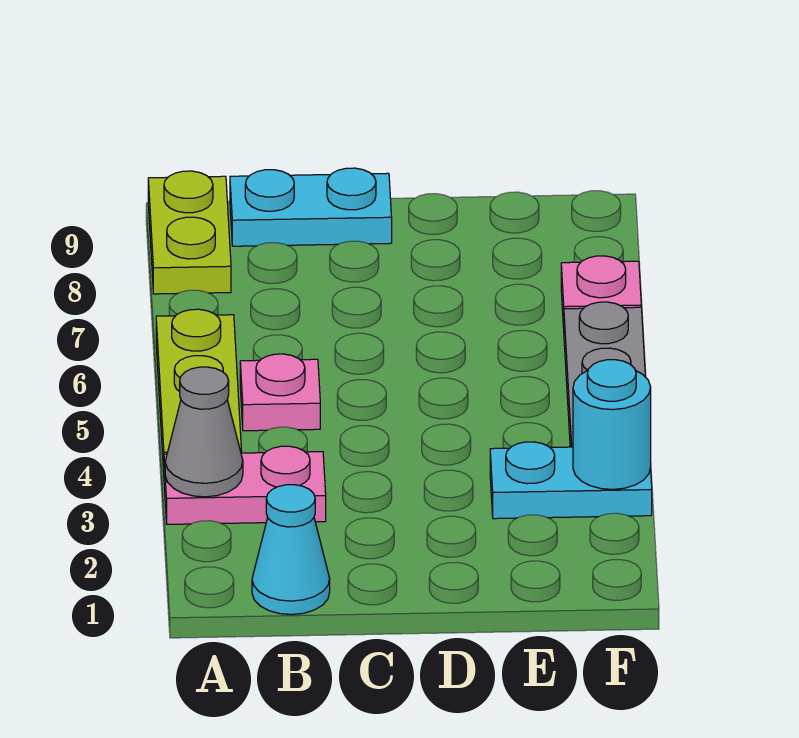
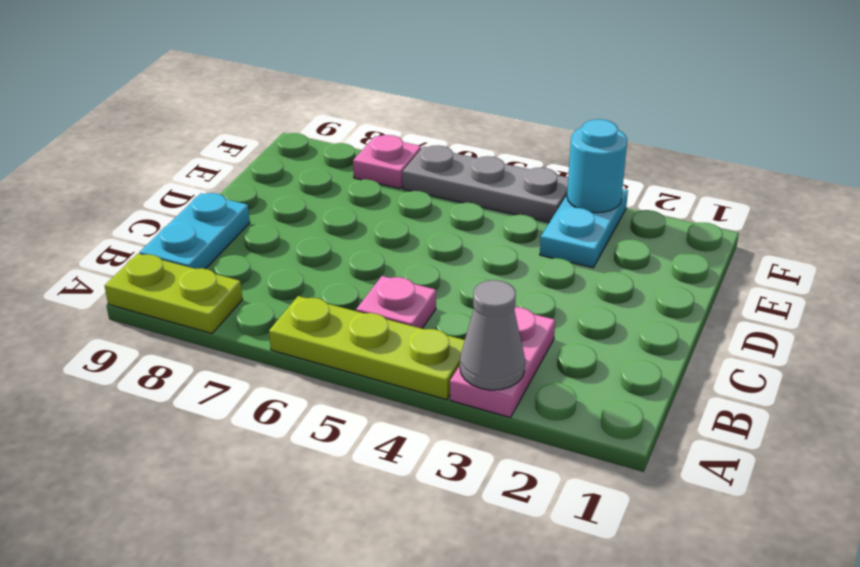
cyan cone B1 level 1 -> none

